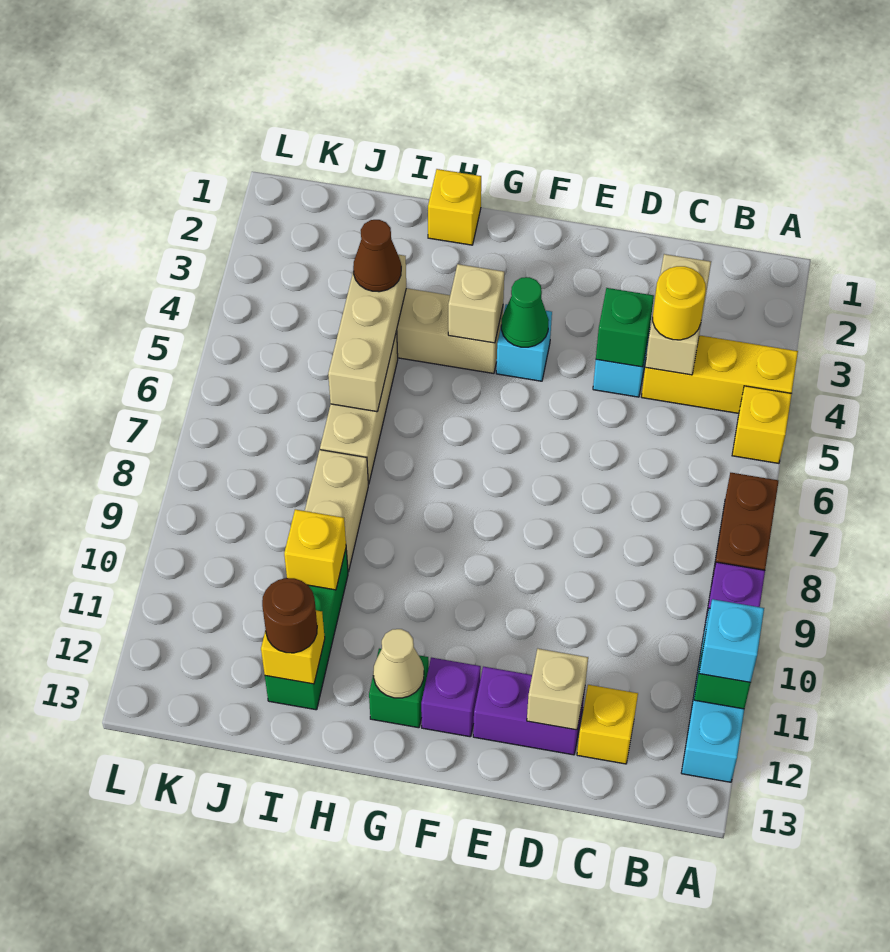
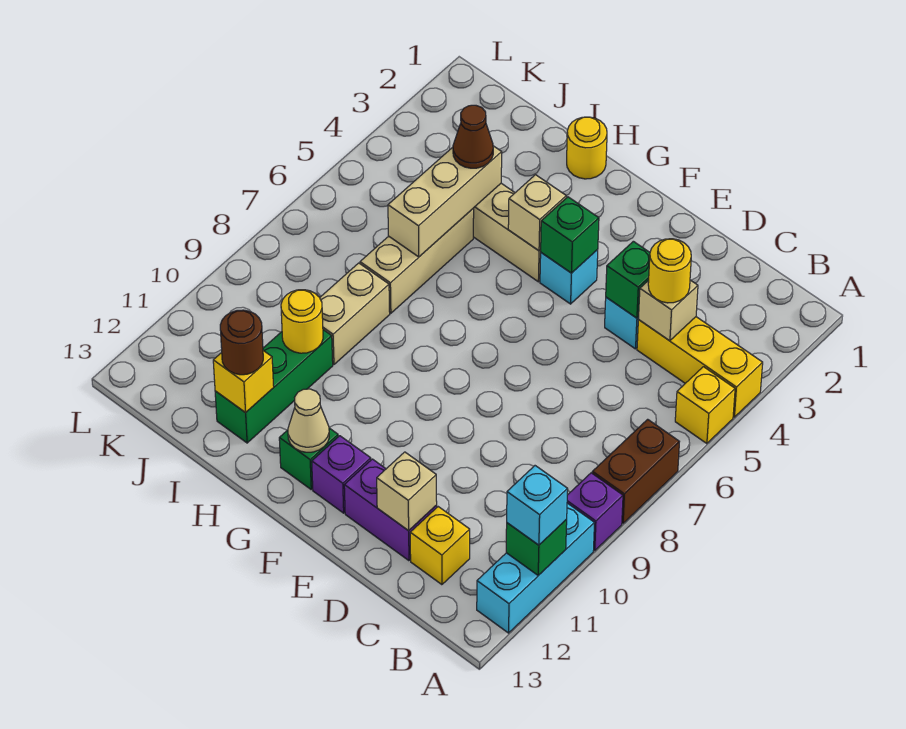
tan brick C3:C4 level 2 -> tan brick C4 level 2
green cone F4 level 2 -> green brick F4 level 2
yellow brick H1 level 1 -> yellow round brick H1 level 1
yellow brick I10 level 2 -> yellow round brick I10 level 2

